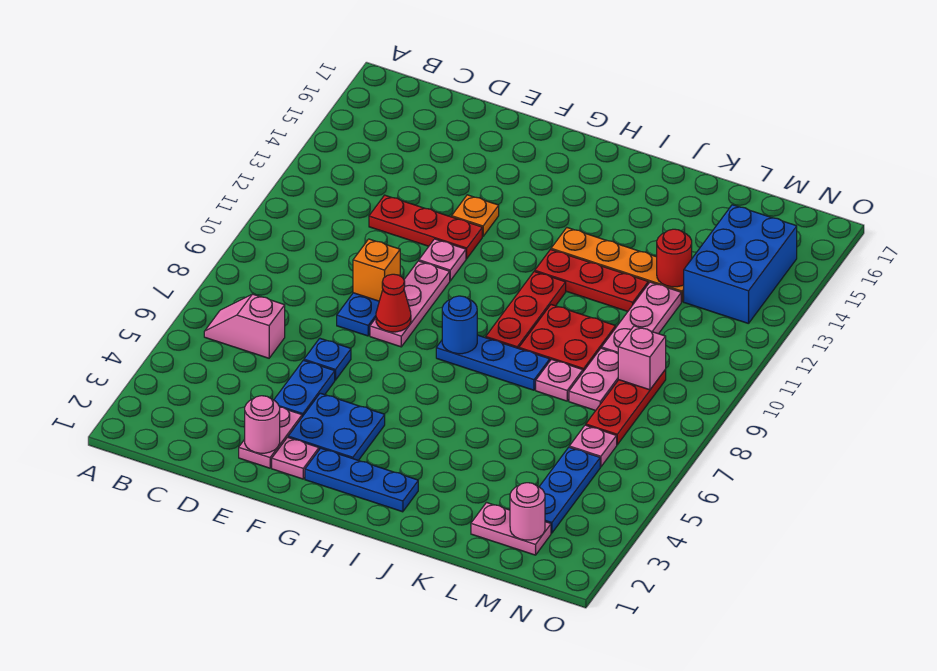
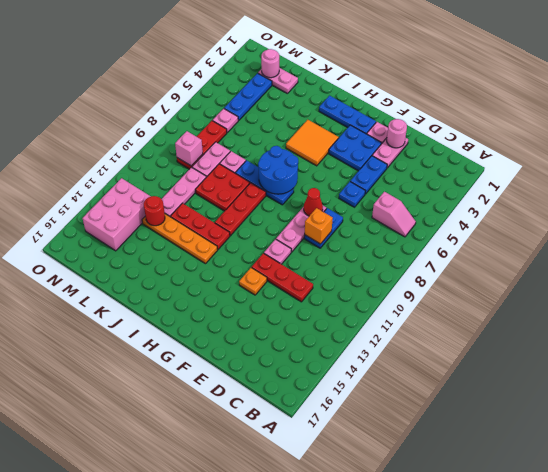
none -> orange tile H4:I5 level 1
blue round brick H8 level 2 -> blue round brick H7:I8 level 2
blue brick M13:N15 level 1 -> pink brick M13:N15 level 1

